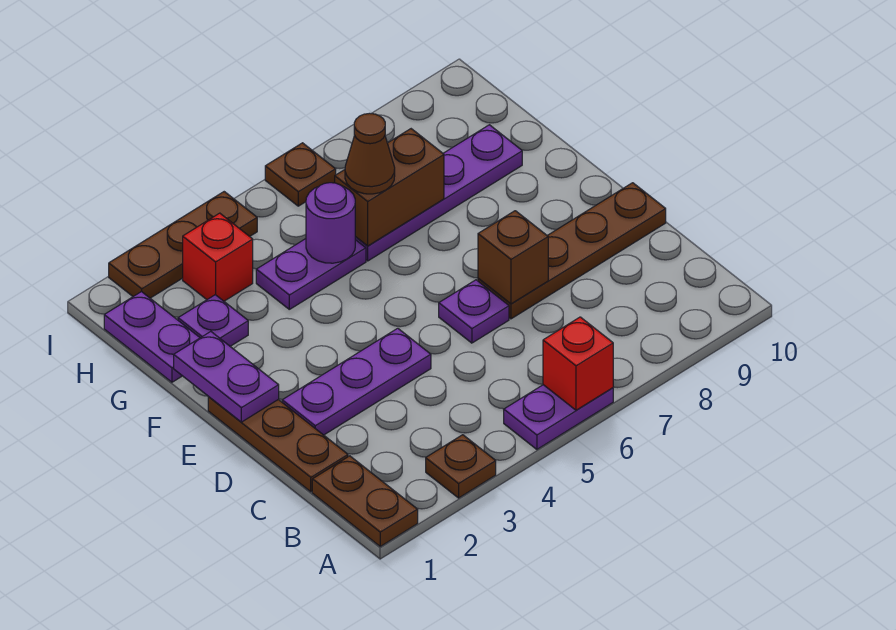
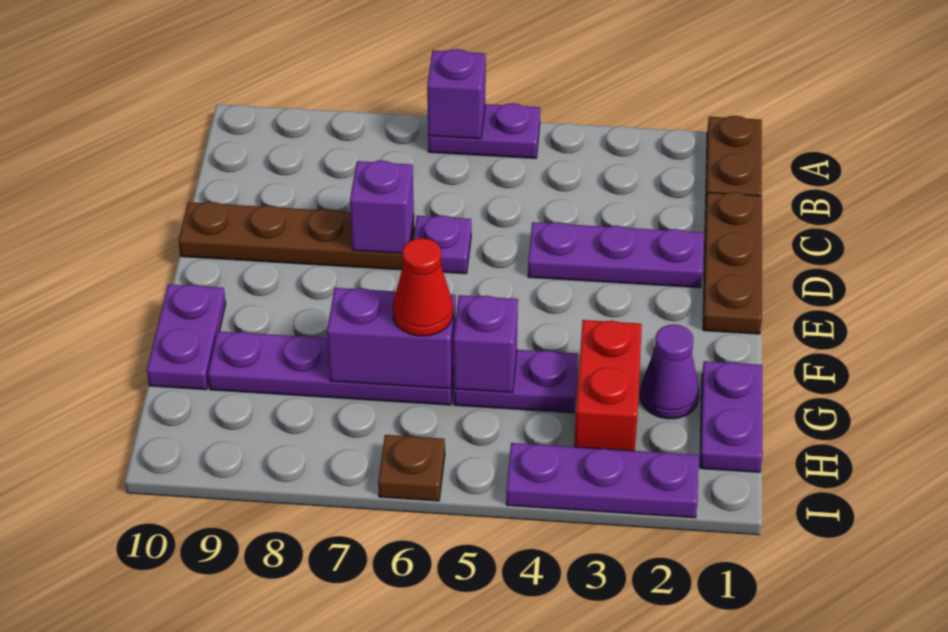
brown plate A3 level 1 -> none
red brick A6 level 2 -> purple brick A6 level 2
brown brick D7 level 2 -> purple brick D7 level 2
purple plate E1:F1 level 2 -> purple plate F10:G10 level 1
purple plate G2 level 1 -> purple cone G2 level 1
purple round brick G5 level 2 -> purple brick G5 level 2
brown brick G6:G7 level 2 -> purple brick G6:G7 level 2
brown cone G6 level 3 -> red cone G6 level 3
red brick H3 level 1 -> red brick G3:H3 level 1
brown plate I2:I4 level 1 -> purple plate I2:I4 level 1

